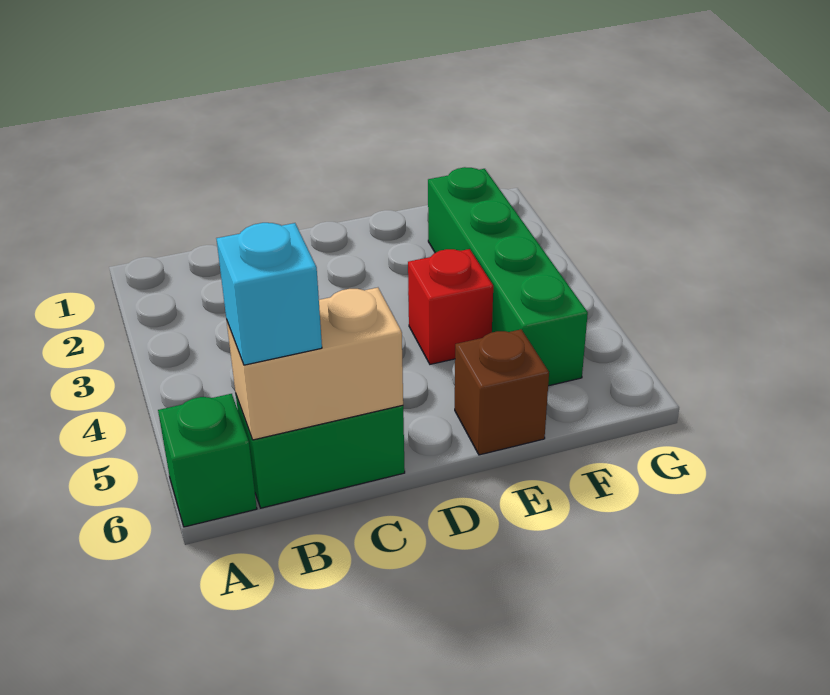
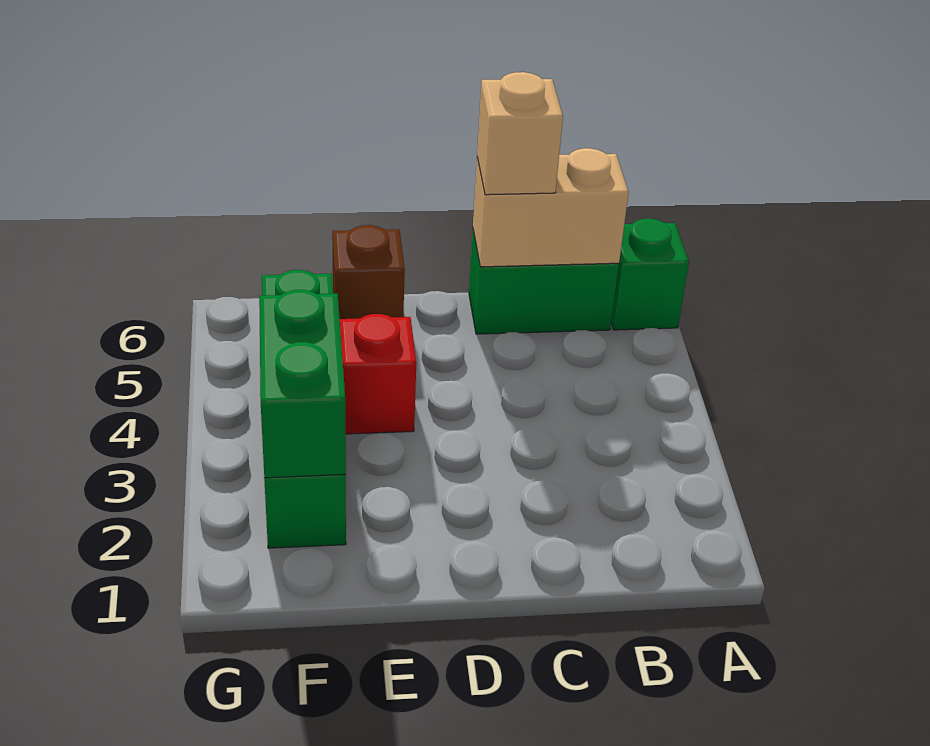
cyan brick B6 level 3 -> none
none -> tan brick C6 level 3
none -> green brick F2:F3 level 2

